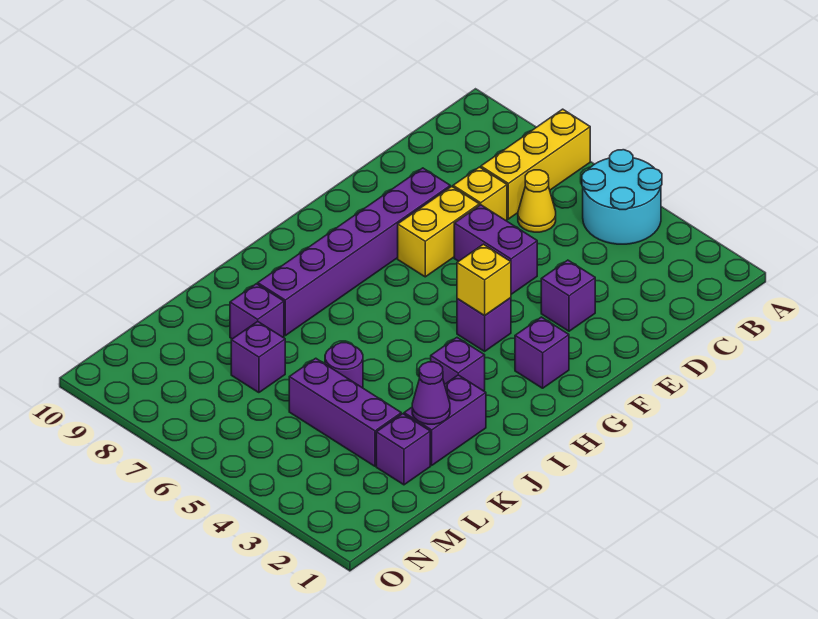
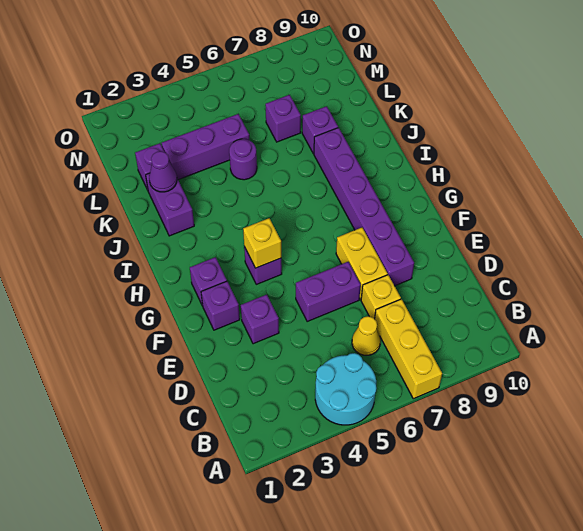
purple brick I3 level 1 -> purple brick F2 level 1

